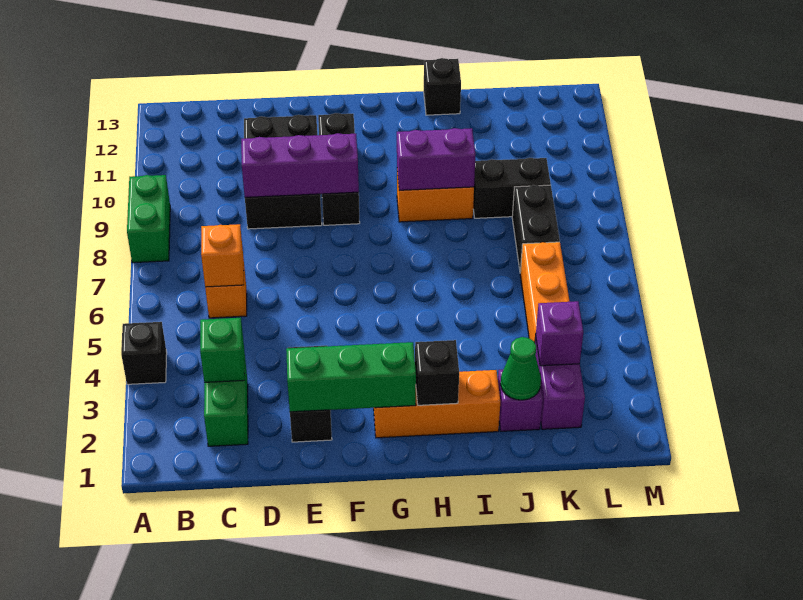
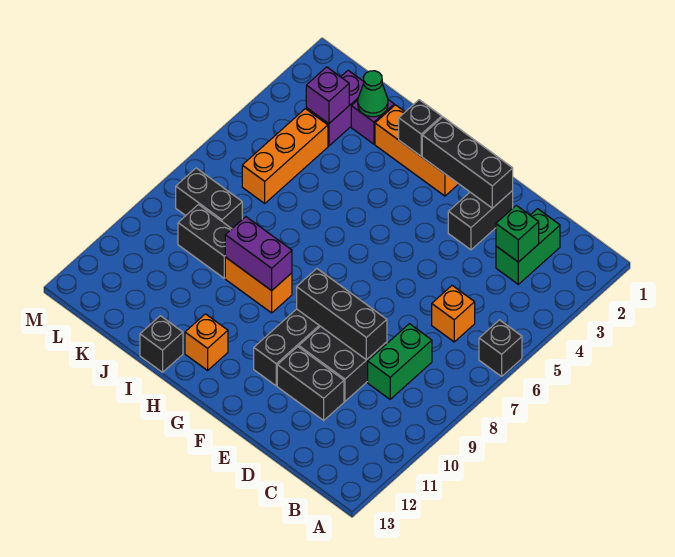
black brick A4 level 1 -> black brick A6 level 1
green brick A8:A9 level 1 -> green brick C8:C9 level 1
orange brick C6 level 2 -> orange brick H12 level 1
purple brick D9:F9 level 2 -> black brick D9:F9 level 2
green brick E2:G2 level 2 -> black brick E2:G2 level 2
black brick K7:K8 level 1 -> black brick K8:L8 level 1

